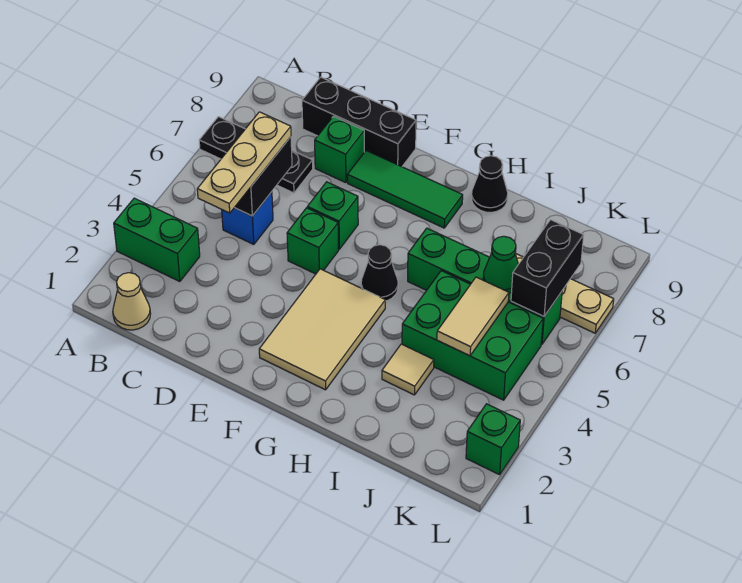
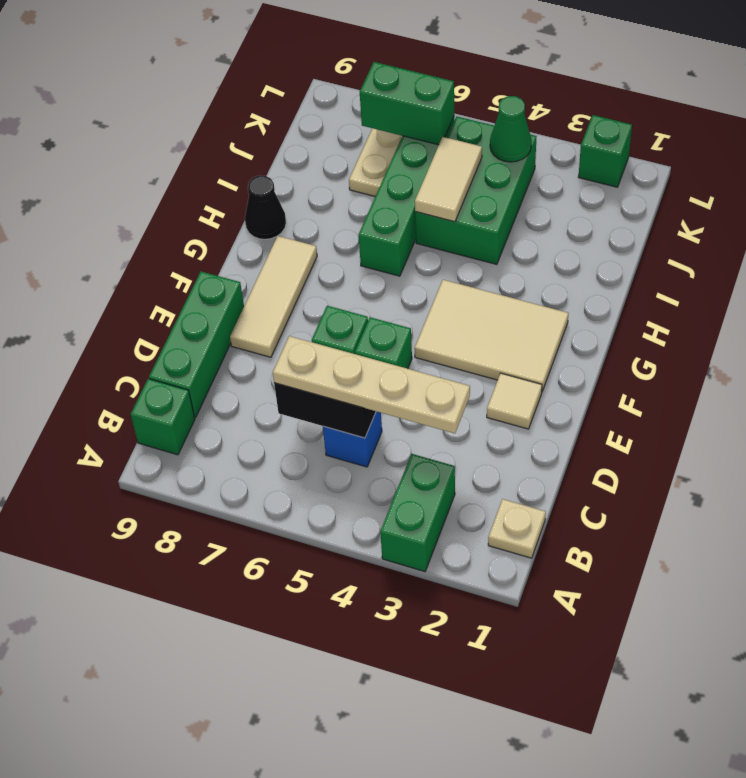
black plate A7:C7 level 1 -> none
tan cone B1 level 1 -> tan plate B1 level 1
tan plate C4:C6 level 3 -> tan plate C3:C6 level 3
black brick C9:E9 level 1 -> green brick C9:E9 level 1
green brick D8 level 1 -> green brick B9 level 1
green tile E8:G8 level 1 -> tan tile E8:G8 level 1
black cone G5 level 1 -> none
tan tile I3 level 1 -> tan tile E2 level 1
tan tile J4:J5 level 2 -> tan tile I5:J5 level 2
green cone J6 level 2 -> green cone K4 level 2
black brick K6:K7 level 2 -> green brick K6:K7 level 2

